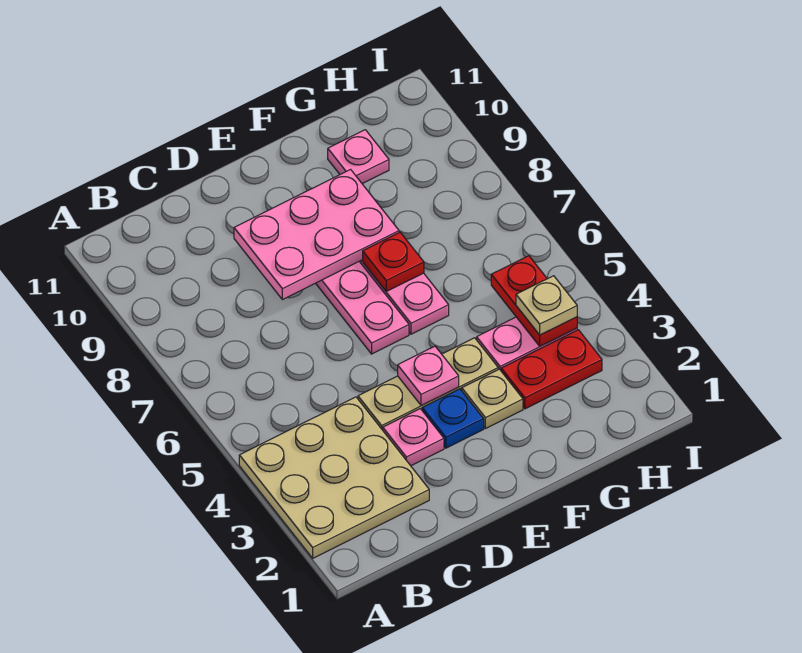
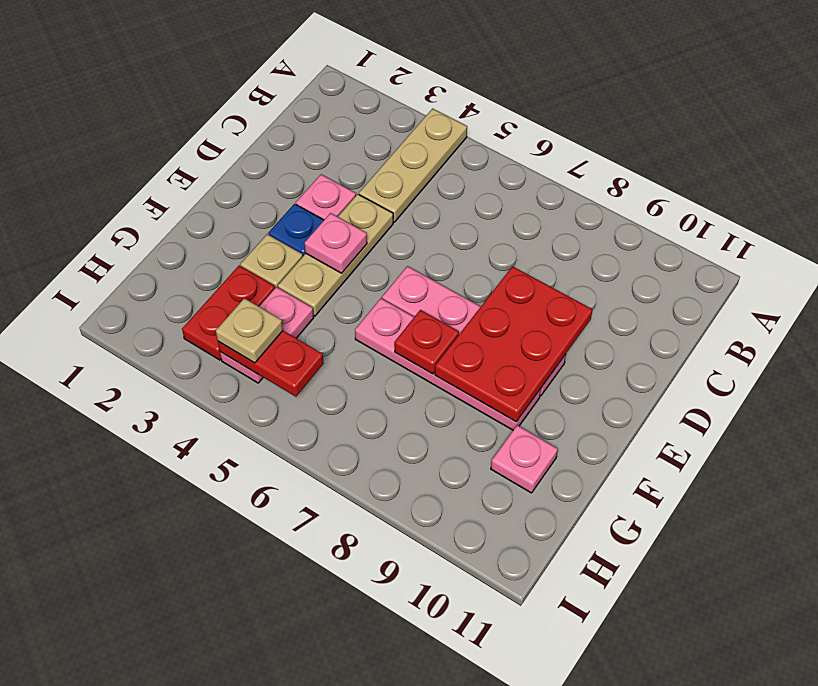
tan plate A2:C4 level 1 -> tan plate A4:C4 level 1
pink plate D8:F9 level 2 -> red plate D8:F9 level 2

